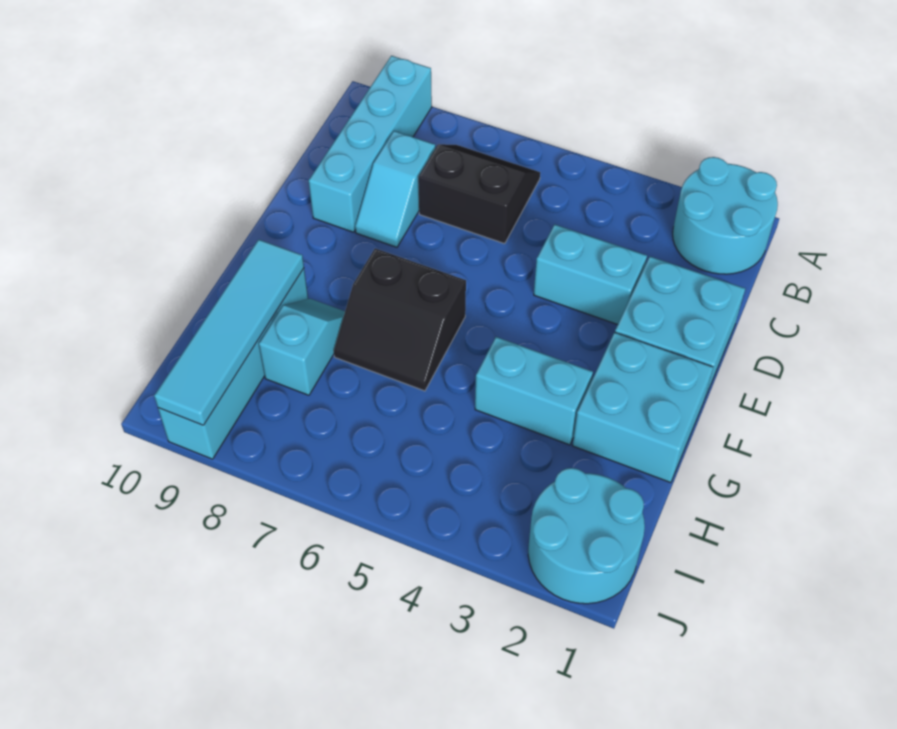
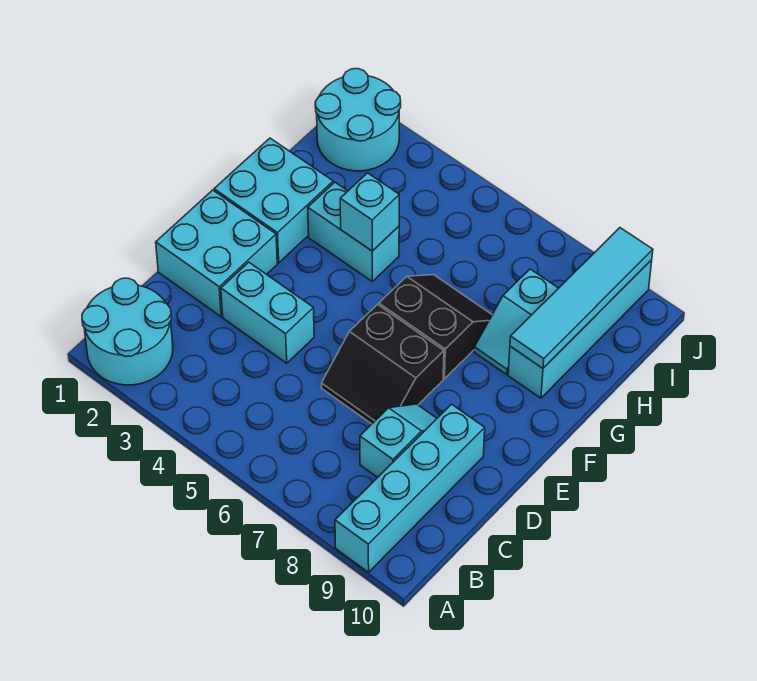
black slope B6:C7 level 1 top C -> black slope D6:E7 level 1 top E
none -> cyan brick G4 level 2

